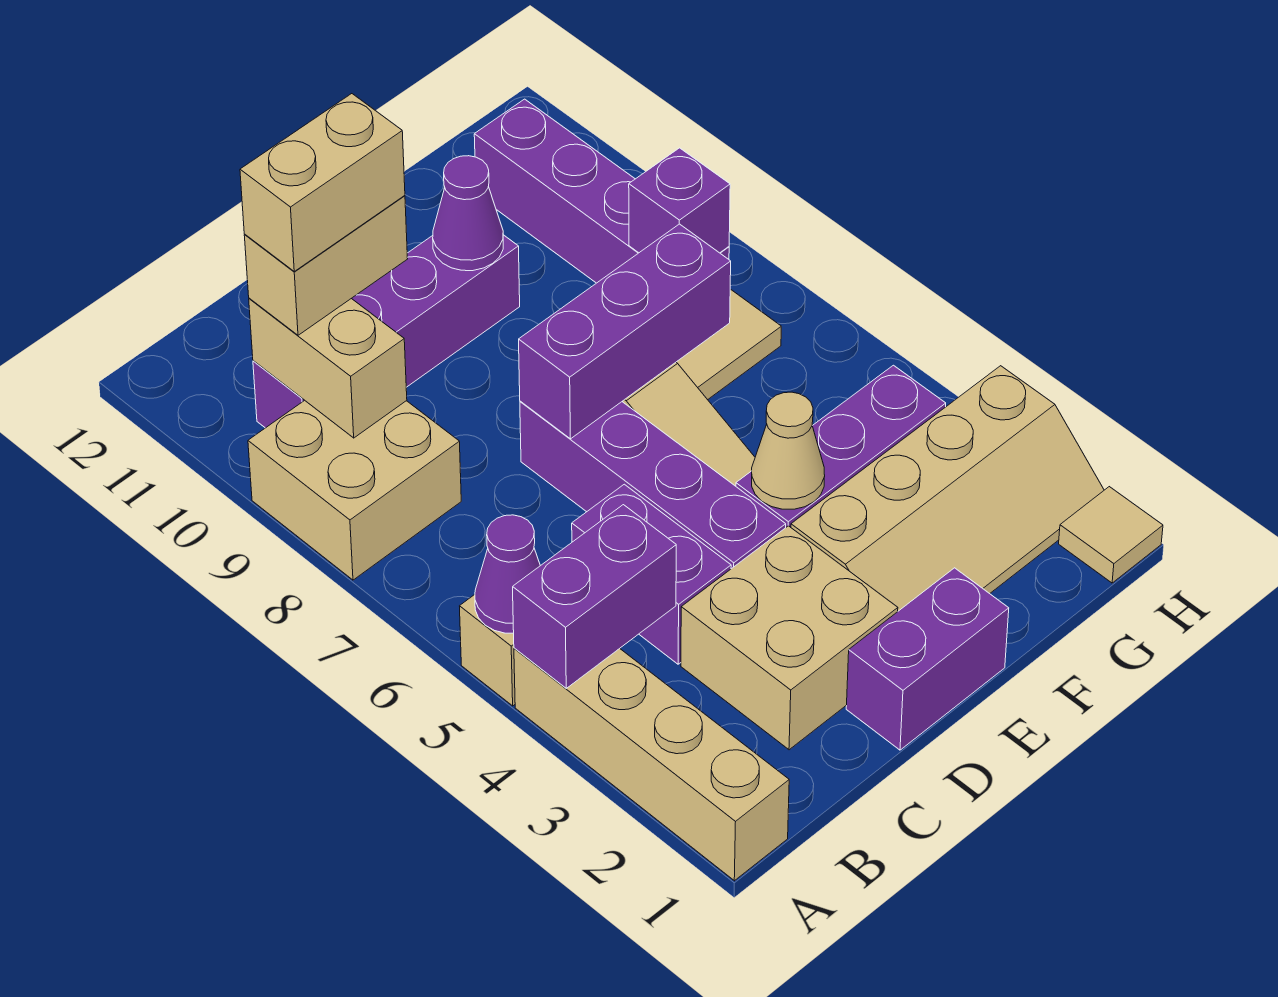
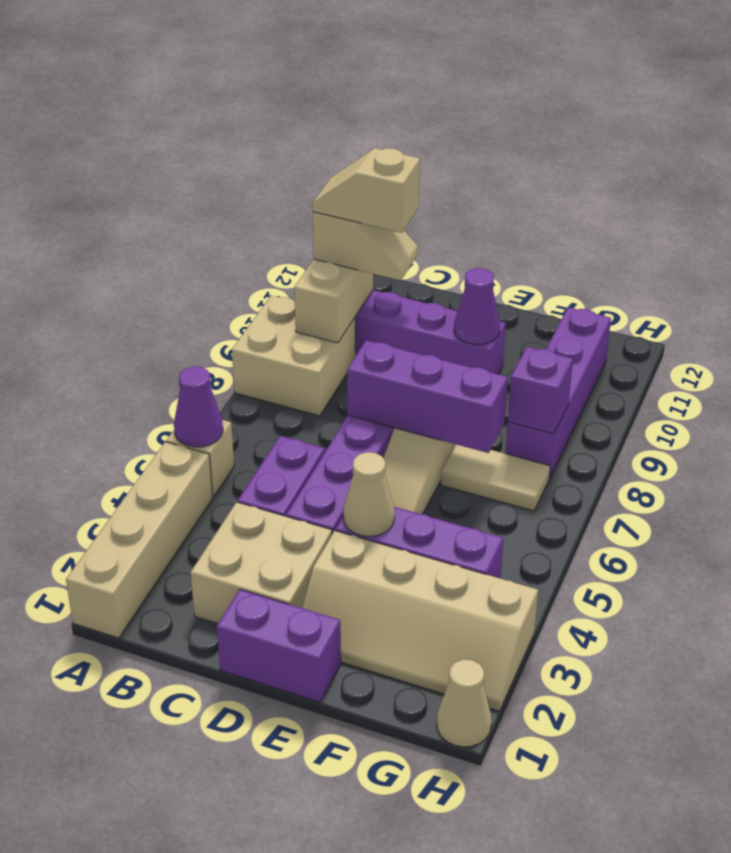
purple brick A4:B4 level 2 -> none
tan brick B10:C10 level 3 -> tan slope B10:C10 level 3 top B
tan brick B10:C10 level 4 -> tan slope B10:C10 level 4 top C
tan tile H1 level 1 -> tan cone H1 level 1

